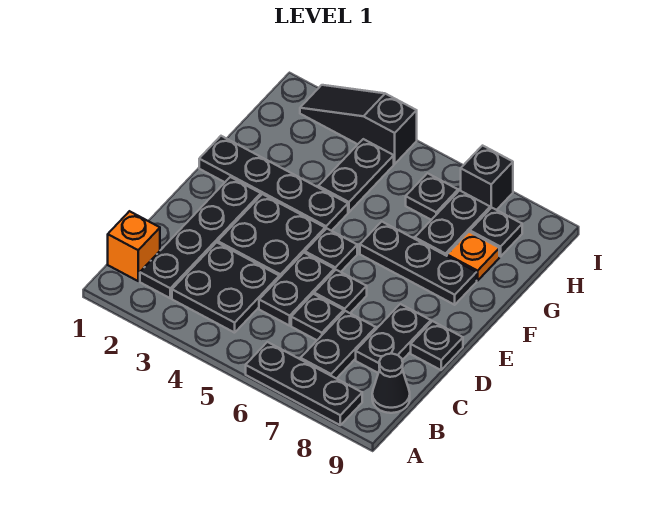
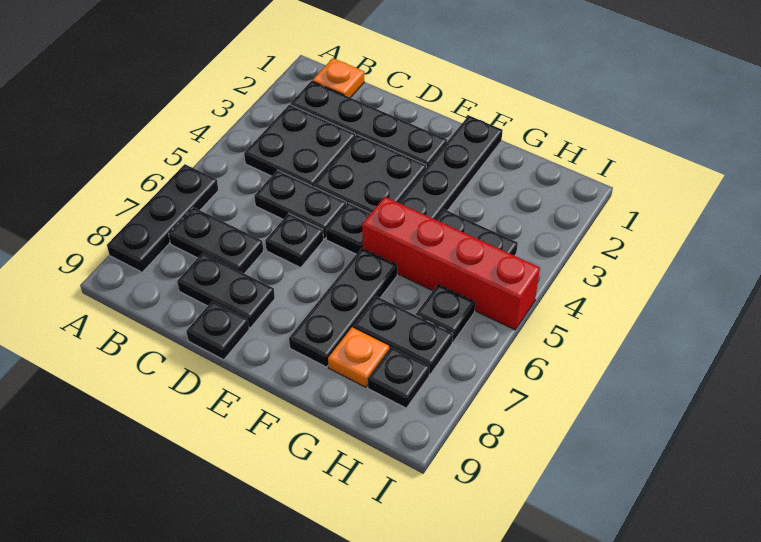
orange brick B1 level 1 -> orange plate B1 level 1
black cone B9 level 1 -> none
black plate C6 level 1 -> none
none -> red brick F5:I5 level 1
black slope I2:I4 level 1 top 4 -> none
black brick I7 level 1 -> none

